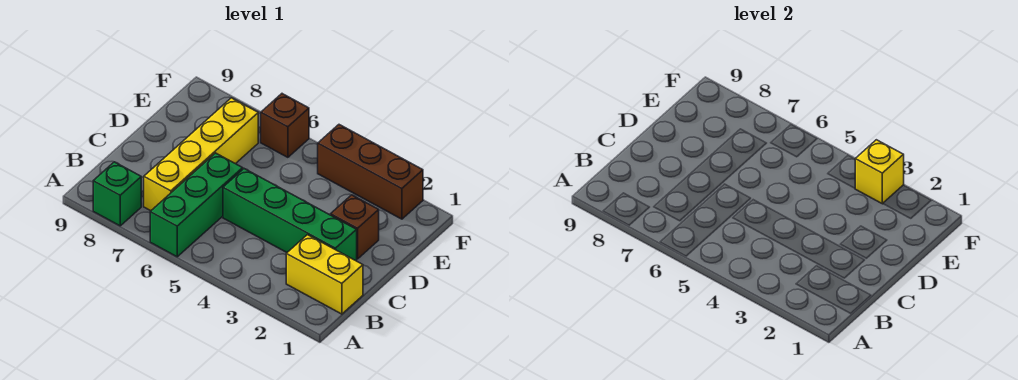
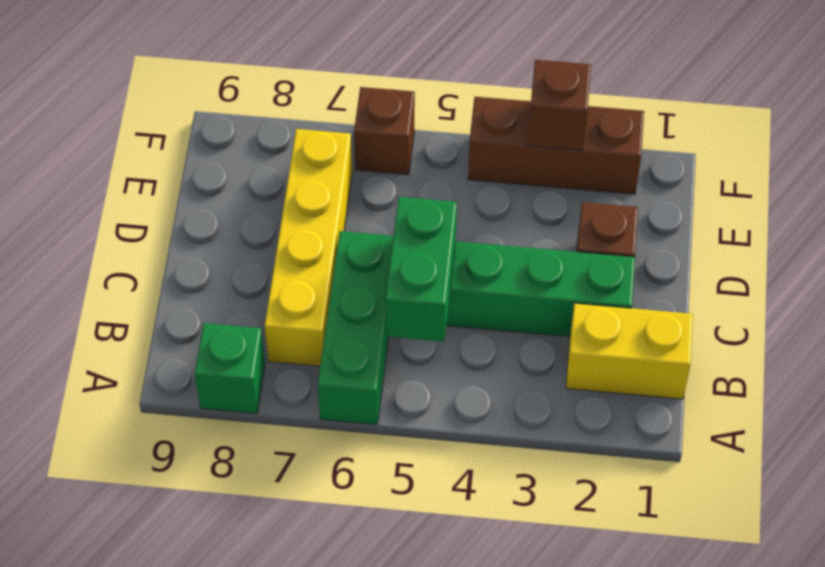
none -> green brick B5:C5 level 2
yellow brick F3 level 2 -> brown brick F3 level 2

